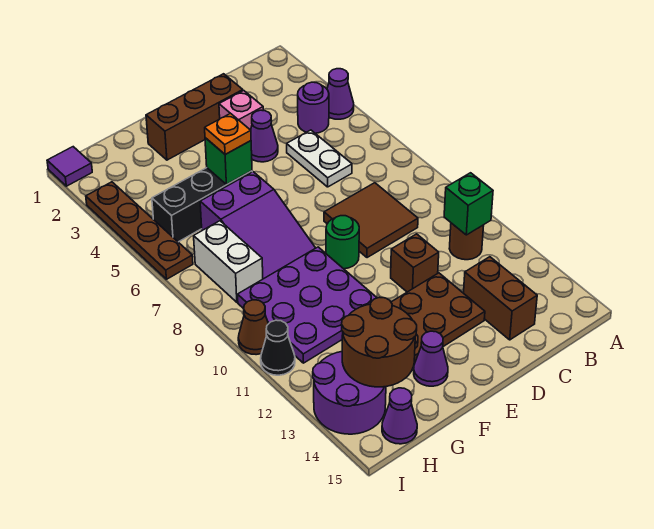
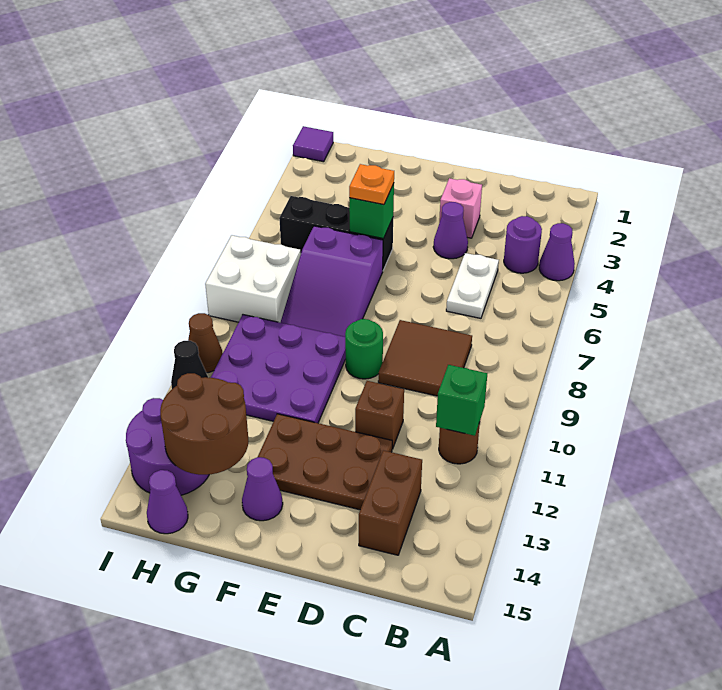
brown brick D2:F2 level 1 -> none
white brick H7:H8 level 1 -> white brick H7:I8 level 1
brown plate I3:I6 level 1 -> none

